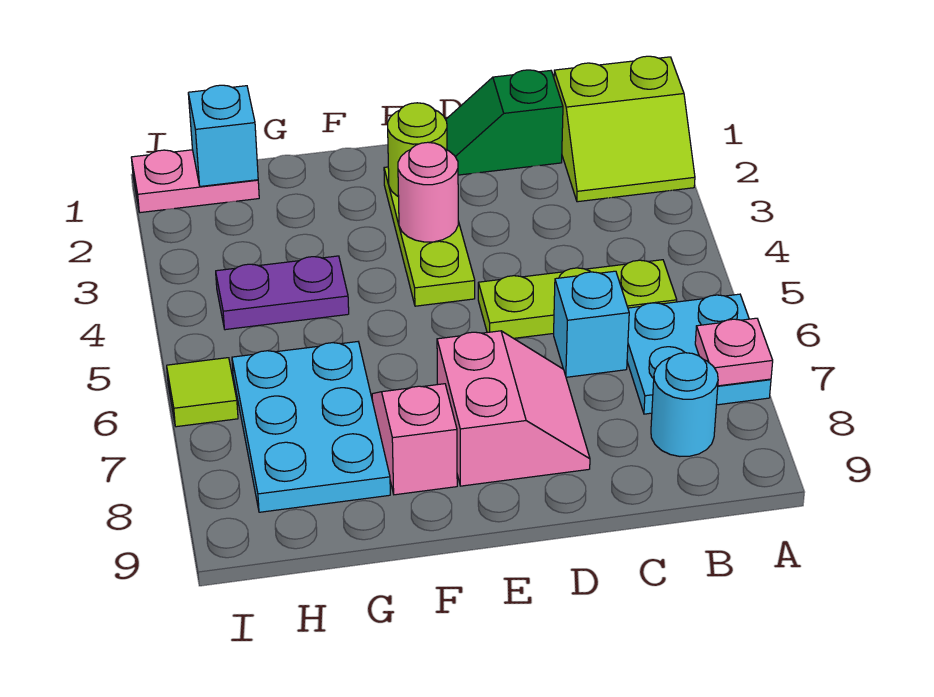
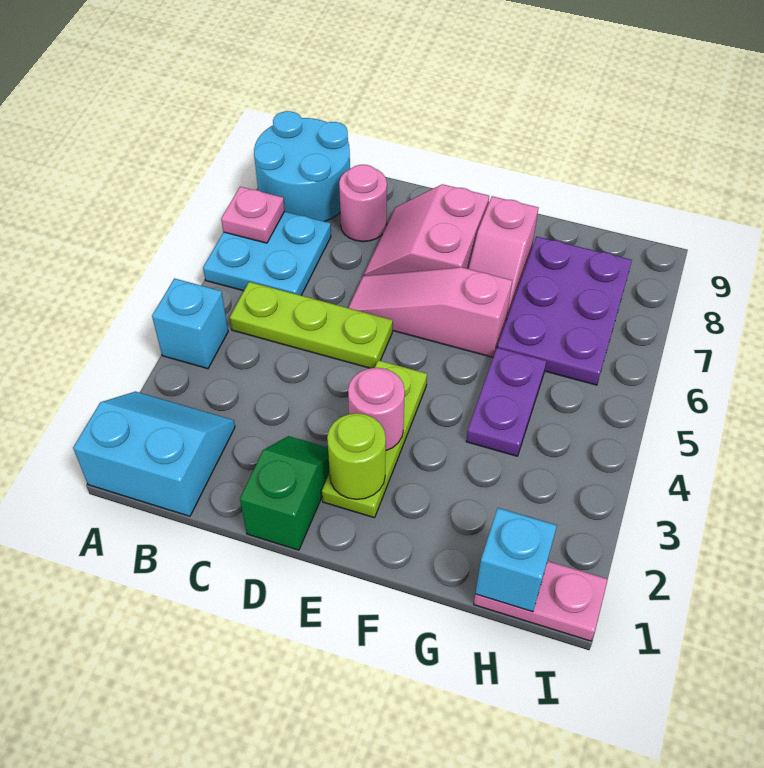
lime slope A1:B2 level 1 top 1 -> cyan slope A1:B2 level 1 top 1
cyan round brick B8 level 1 -> cyan round brick A8:B9 level 1
green slope C1:D1 level 1 top C -> green slope D1:D2 level 1 top 1
cyan brick C6 level 1 -> cyan brick A4 level 1
none -> pink round brick C8 level 1
none -> pink slope D6:F6 level 1 top F
purple plate G4:H4 level 1 -> purple plate G4:G5 level 1
cyan plate G6:H8 level 1 -> purple plate G6:H8 level 1
lime tile I6 level 1 -> none

